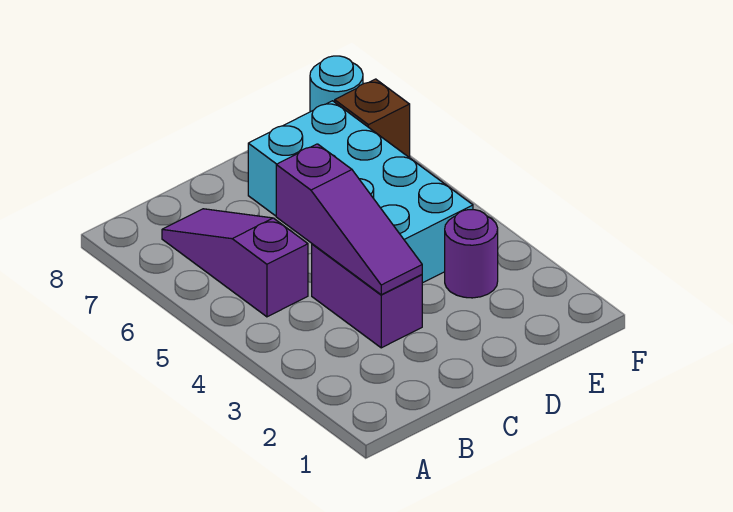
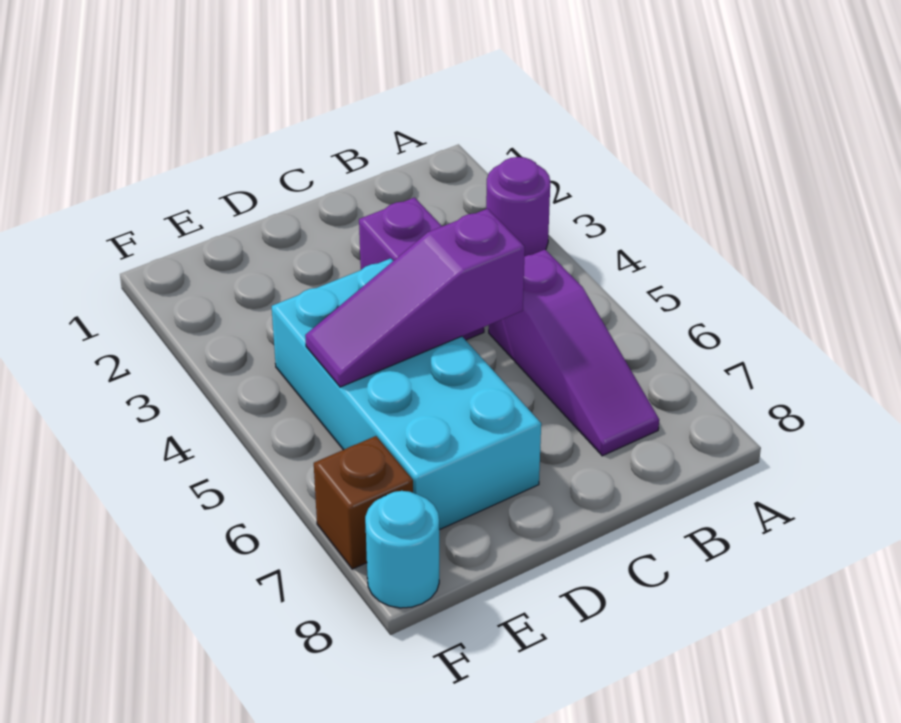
purple slope C3:C5 level 2 top 5 -> purple slope C5:E5 level 2 top C
purple round brick E3 level 1 -> purple round brick A3 level 1

